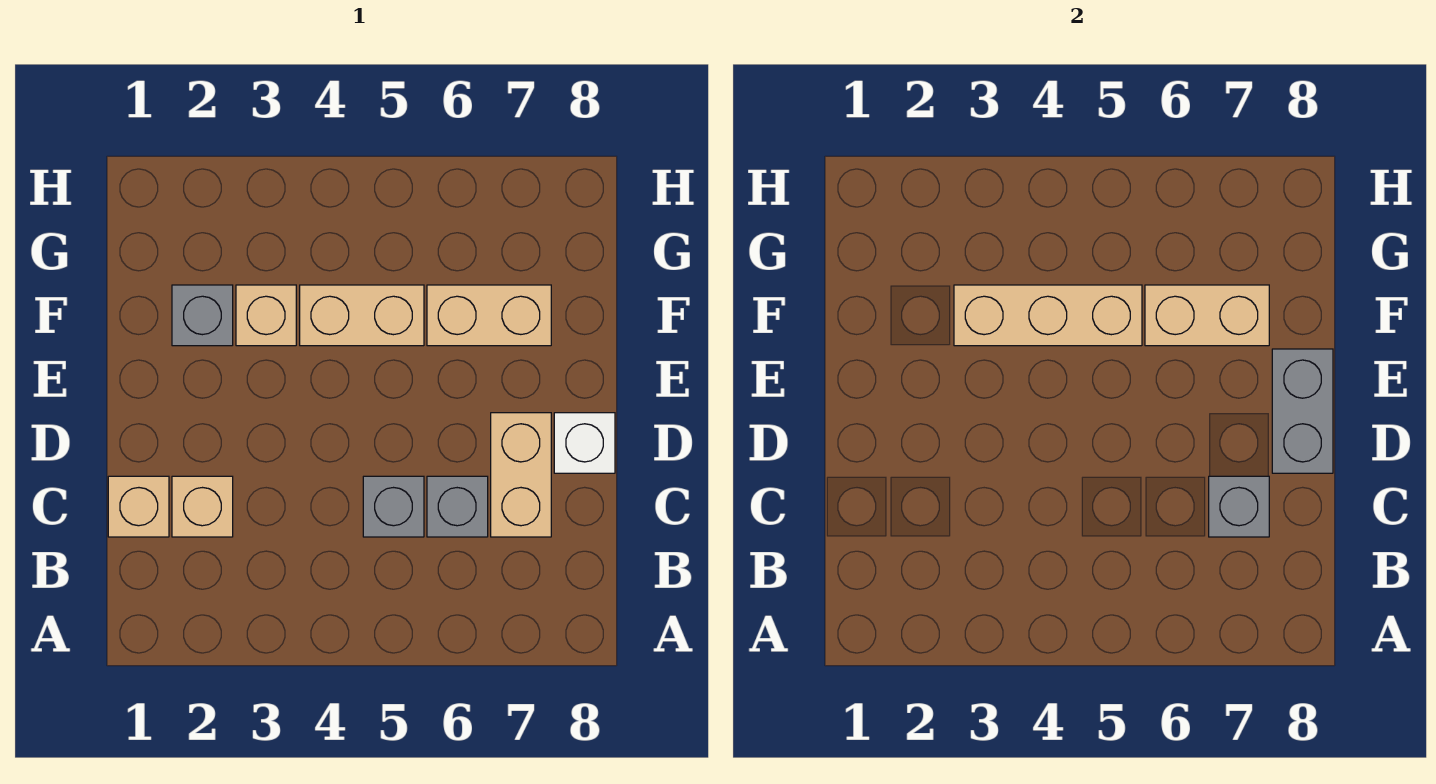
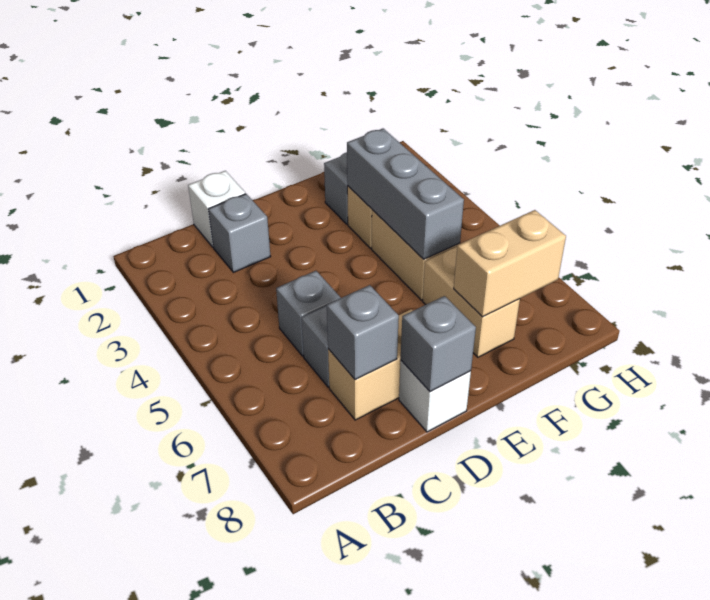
tan brick C1 level 1 -> white brick C1 level 1
tan brick C2 level 1 -> grey brick C2 level 1
grey brick D8:E8 level 2 -> grey brick D8 level 2
tan brick F3:F5 level 2 -> grey brick F3:F5 level 2
tan brick F6:F7 level 2 -> tan brick F7:G7 level 2

